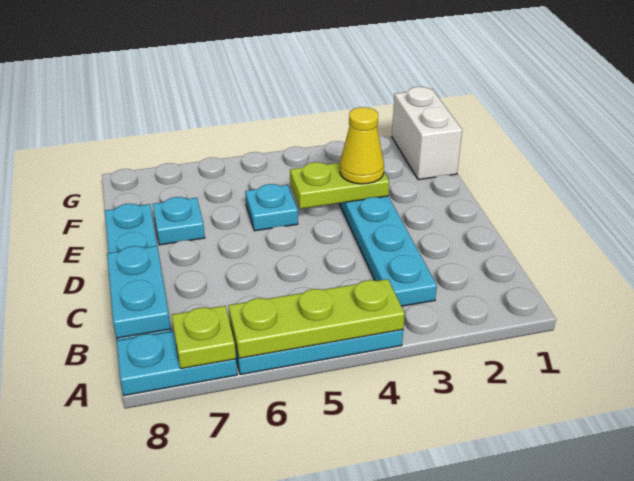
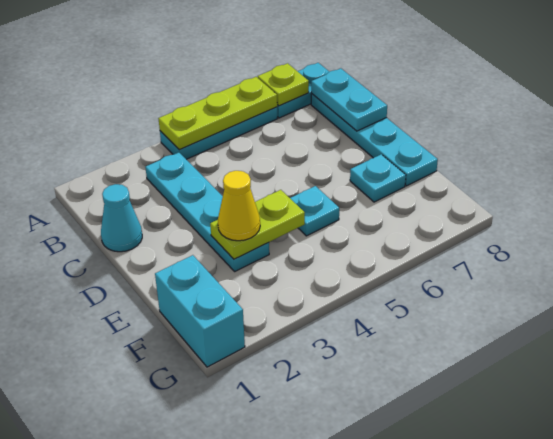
none -> cyan cone C1 level 1
white brick F1:G1 level 1 -> cyan brick F1:G1 level 1

